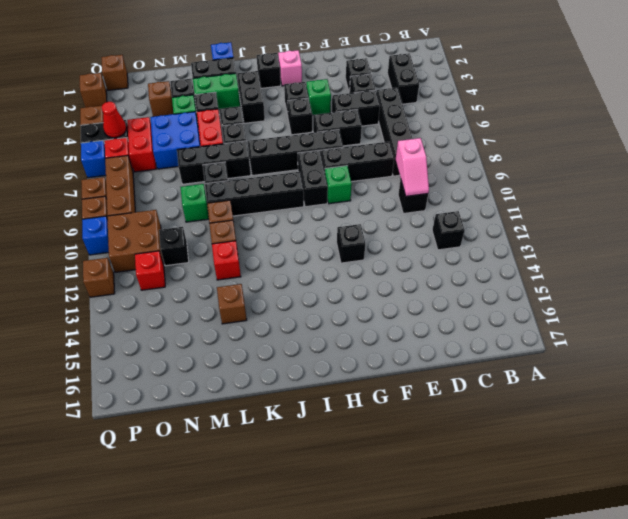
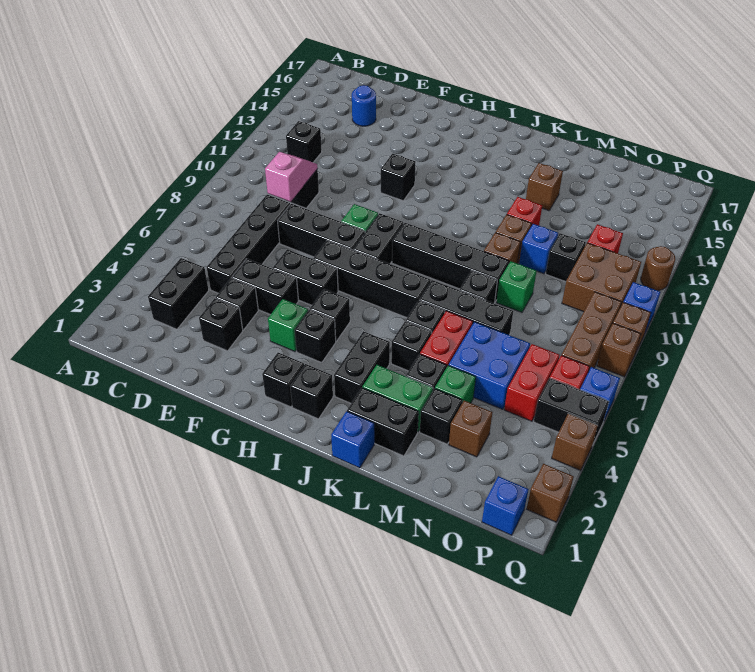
none -> blue round brick D15 level 1
pink brick H2 level 1 -> black brick H2 level 1
none -> blue brick M11 level 1
brown brick P1 level 1 -> blue brick P1 level 1
red cone P5 level 2 -> none
brown brick Q12 level 1 -> brown round brick Q12 level 1

